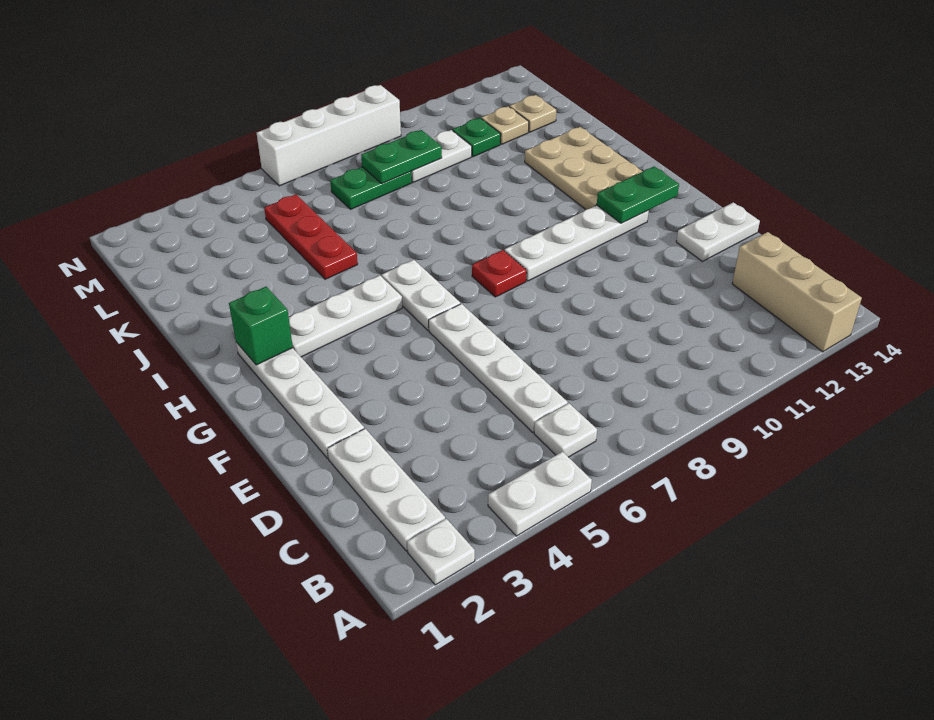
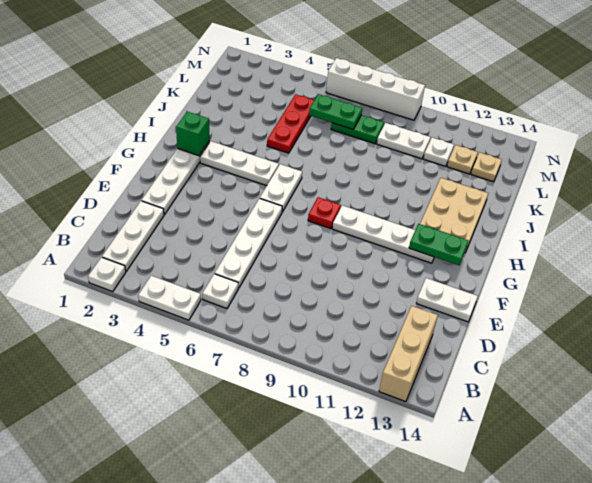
green plate L8:L9 level 2 -> green plate L6:L7 level 2
green plate L11 level 1 -> white plate L11 level 1

